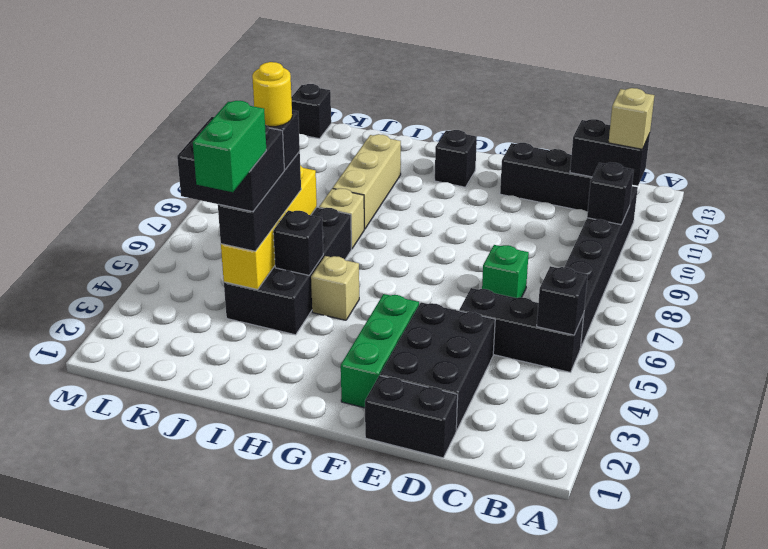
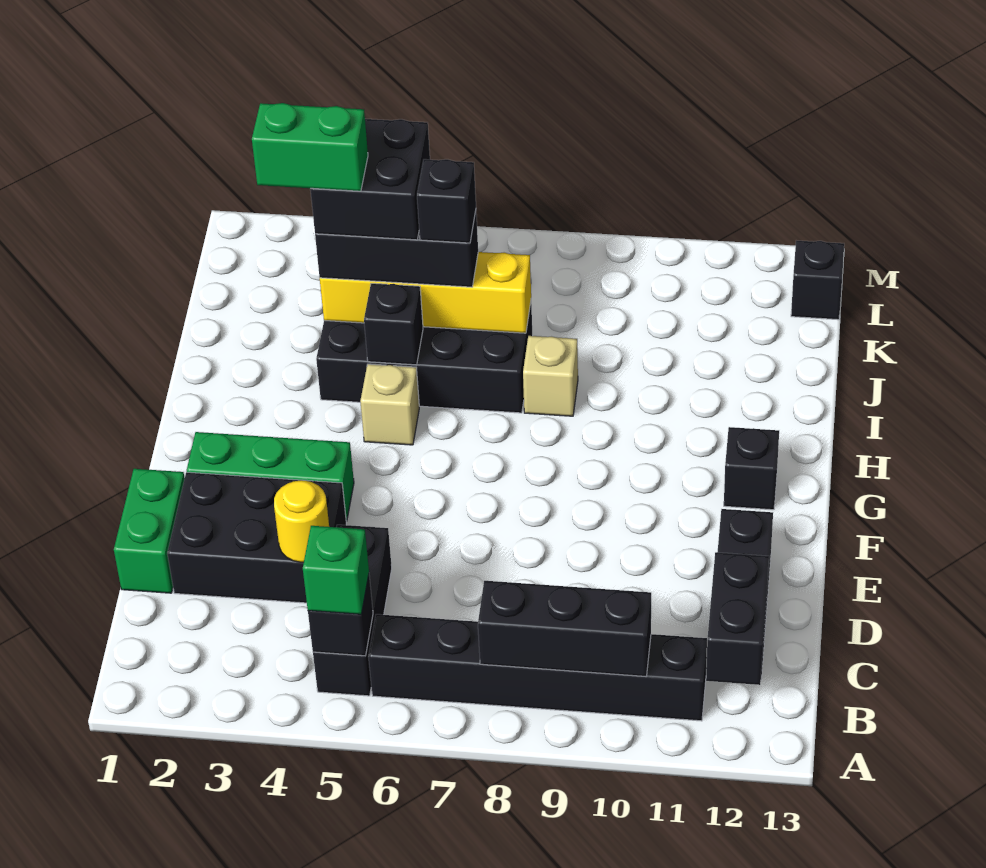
black brick B10 level 2 -> black brick B8:B10 level 2
tan brick B12 level 3 -> none
black brick D1:E1 level 1 -> green brick D1:E1 level 1
green brick D7 level 1 -> green brick B5 level 3
tan brick I9:I11 level 1 -> none
yellow round brick J6 level 5 -> yellow round brick D4 level 2

